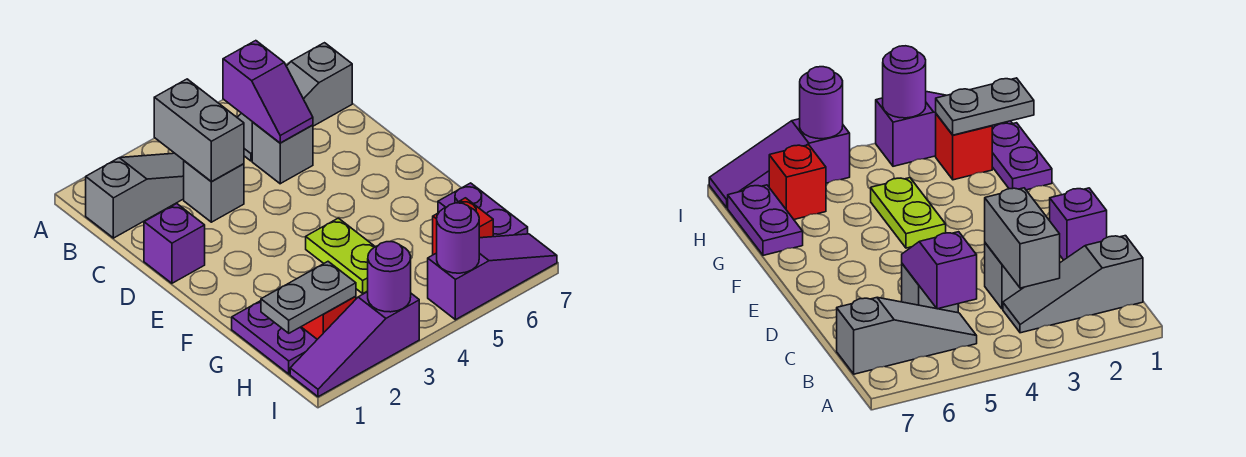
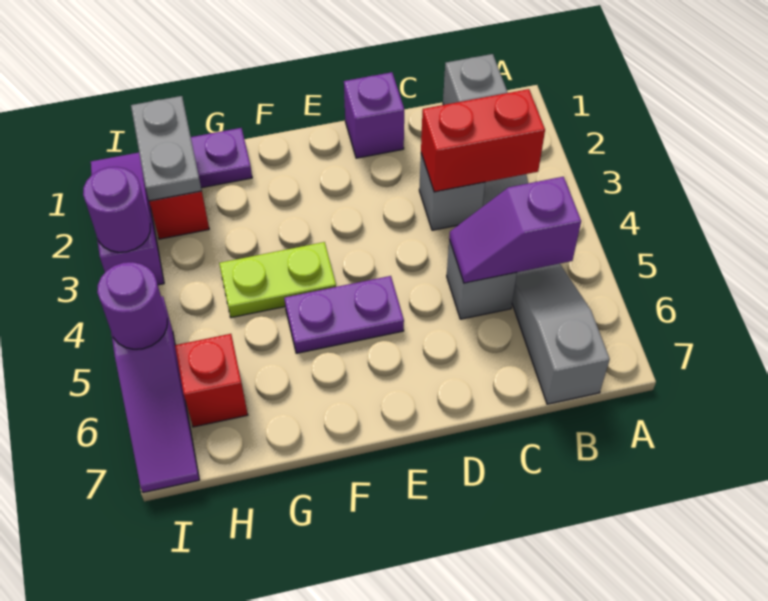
grey brick B3:C3 level 2 -> red brick B3:C3 level 2
purple plate G7:H7 level 1 -> purple plate E5:F5 level 1

